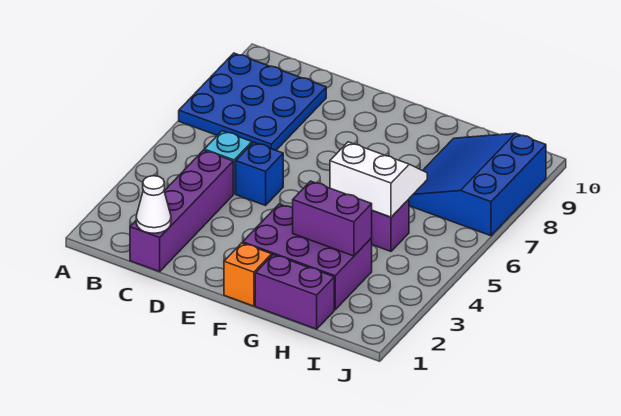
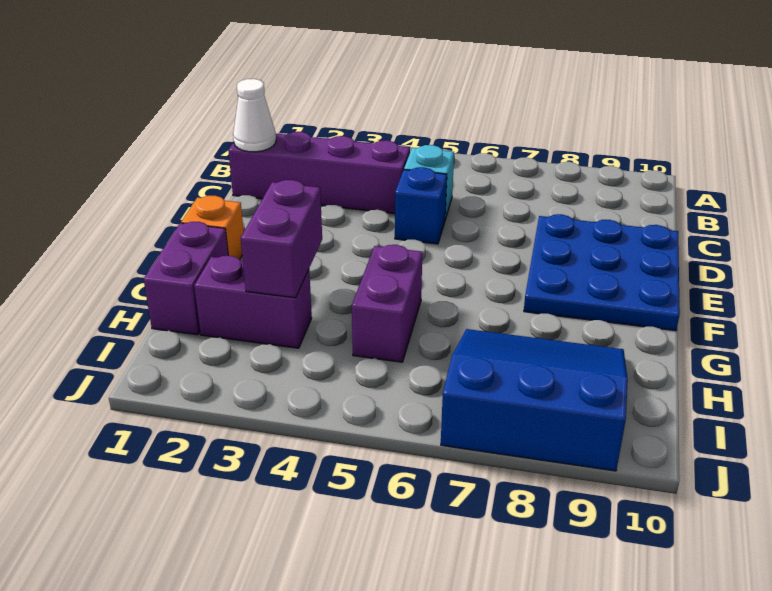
blue plate A7:C9 level 1 -> blue plate D8:F10 level 1
purple brick F2:H3 level 1 -> purple brick H2:H3 level 1
white slope G5:H6 level 2 top 5 -> none

